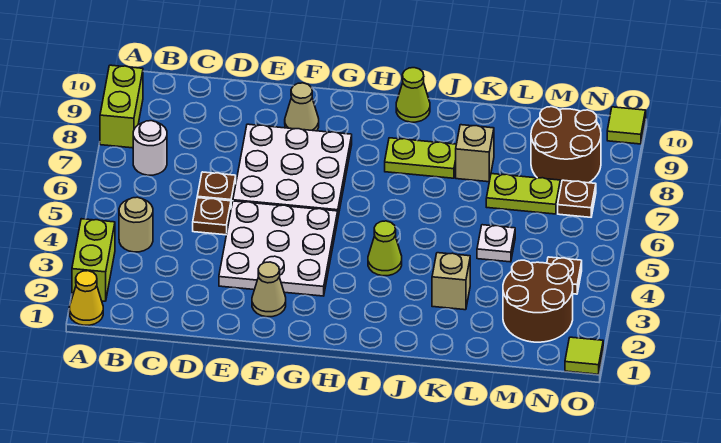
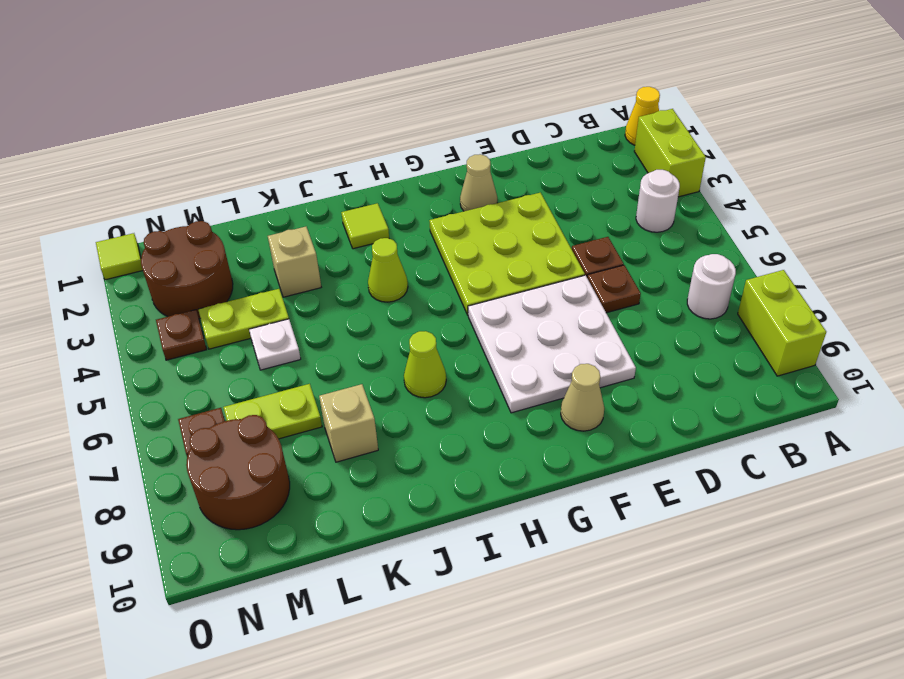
tan round brick B4 level 1 -> white round brick B4 level 1
white plate E3:G5 level 1 -> lime plate E3:G5 level 1
lime plate I8:J8 level 1 -> lime plate L4:M4 level 1
lime cone I10 level 1 -> lime cone I7 level 1
lime tile O10 level 1 -> lime tile I2 level 1

